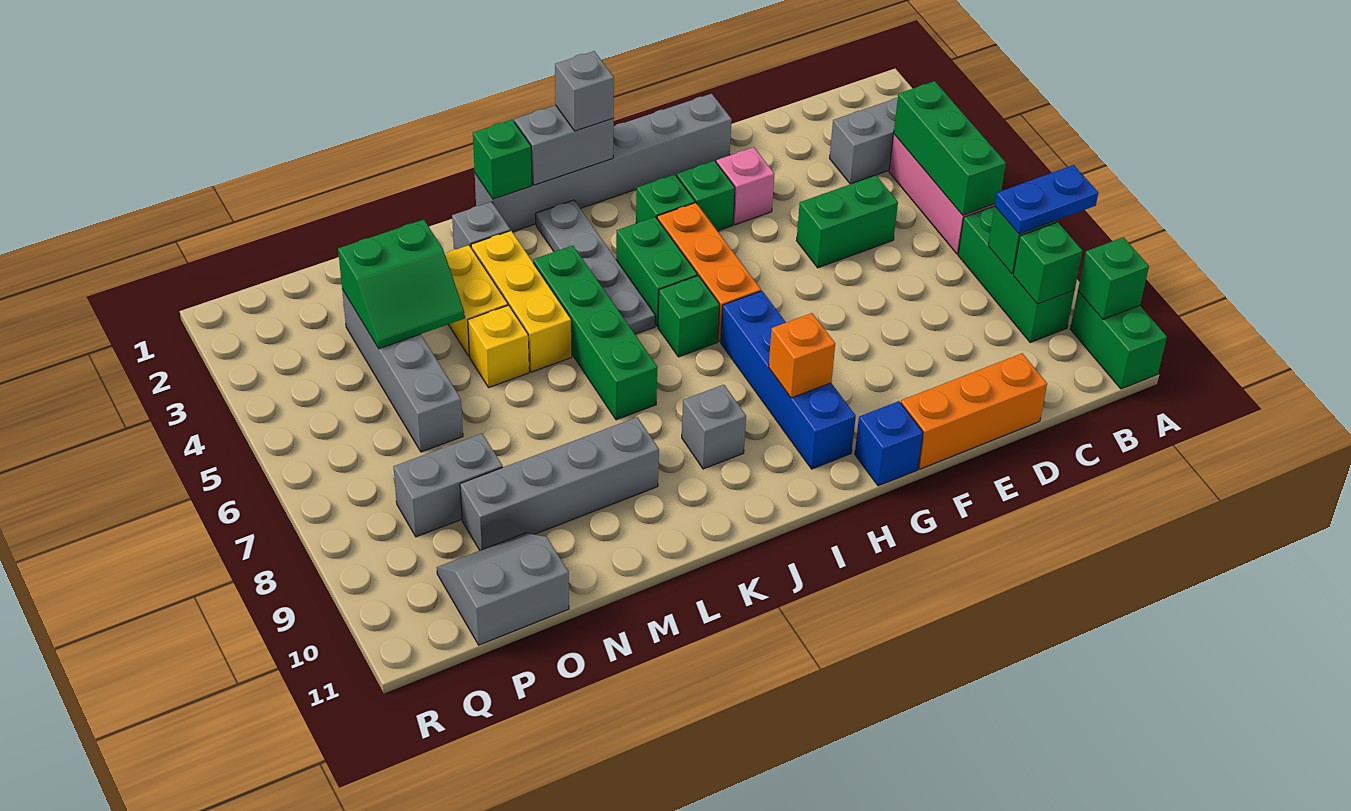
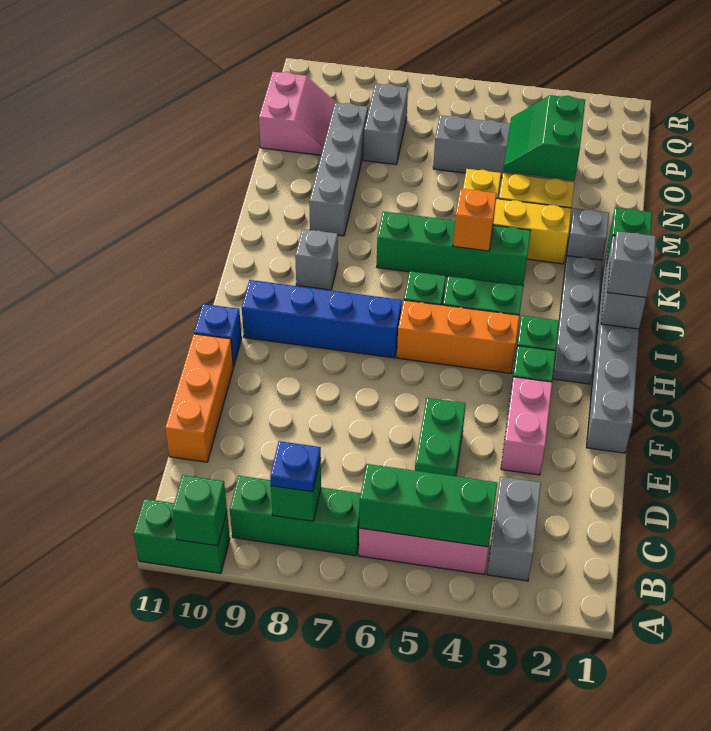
blue plate A8:B8 level 3 -> blue plate B8 level 3
green brick B9 level 2 -> none
pink brick F3 level 1 -> pink brick E3:F3 level 1
orange brick H9 level 2 -> orange brick K5 level 2
grey plate J2:J5 level 1 -> grey plate H2:K2 level 1
grey slope O10:P11 level 1 top 11 -> pink slope O10:P11 level 1 top 11

